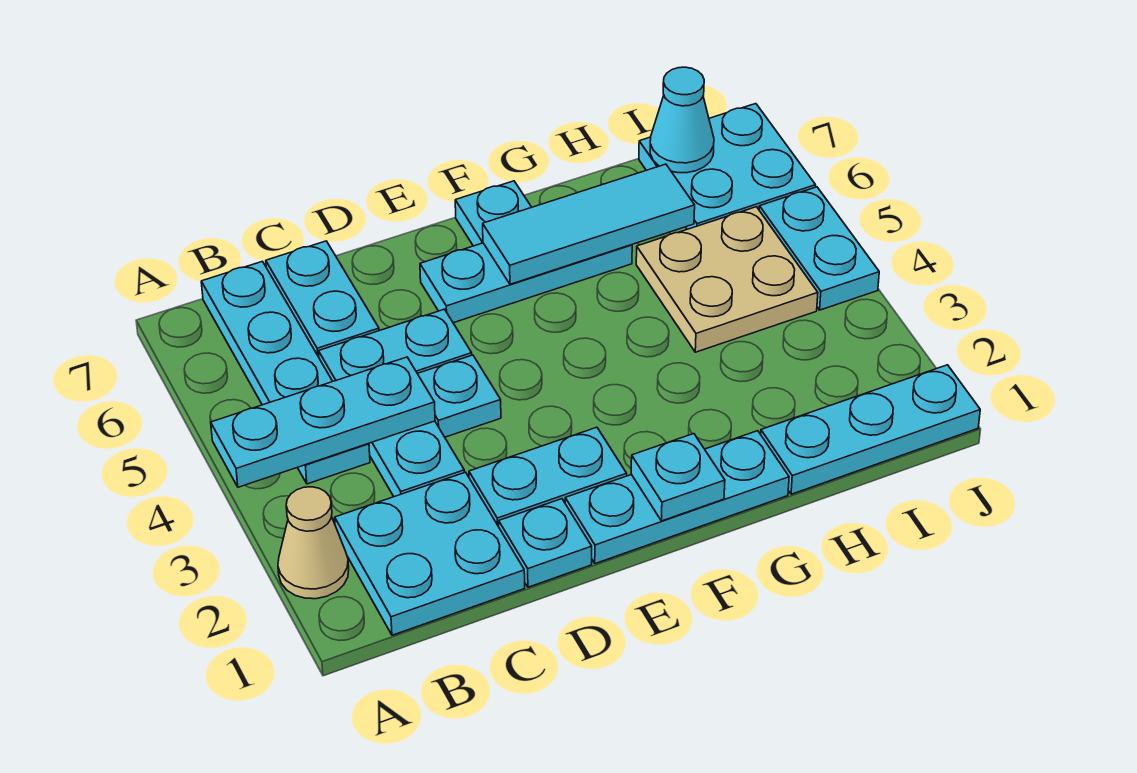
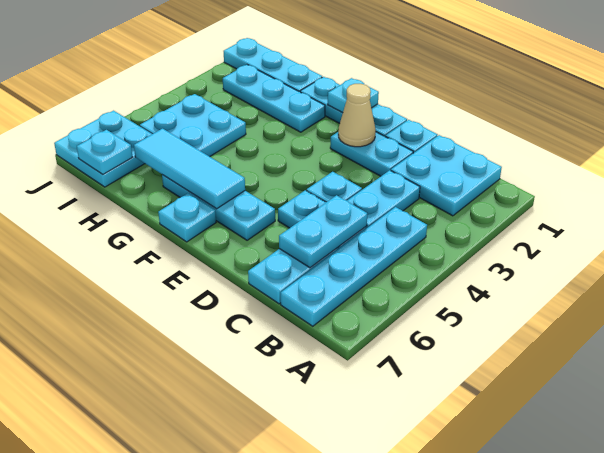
tan cone A2 level 1 -> tan cone E2 level 2
cyan plate A4:C4 level 2 -> cyan plate G2:I2 level 1
tan plate H4:I5 level 1 -> cyan plate H4:I5 level 1
cyan cone I7 level 2 -> cyan plate I7 level 2
cyan plate J4:J5 level 1 -> cyan plate C5:C6 level 2

